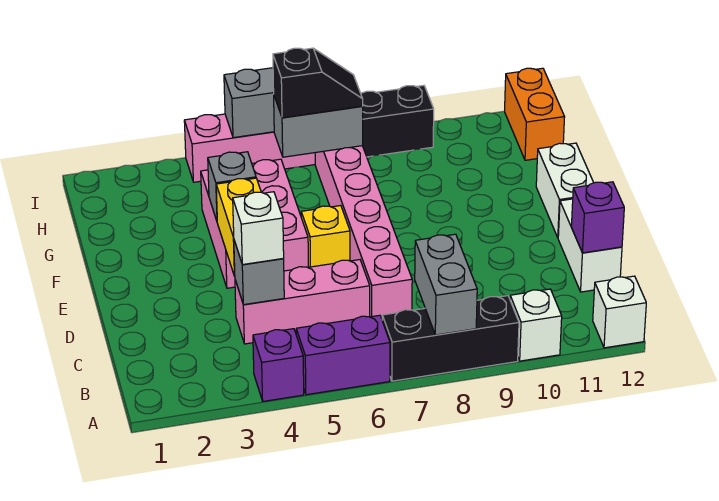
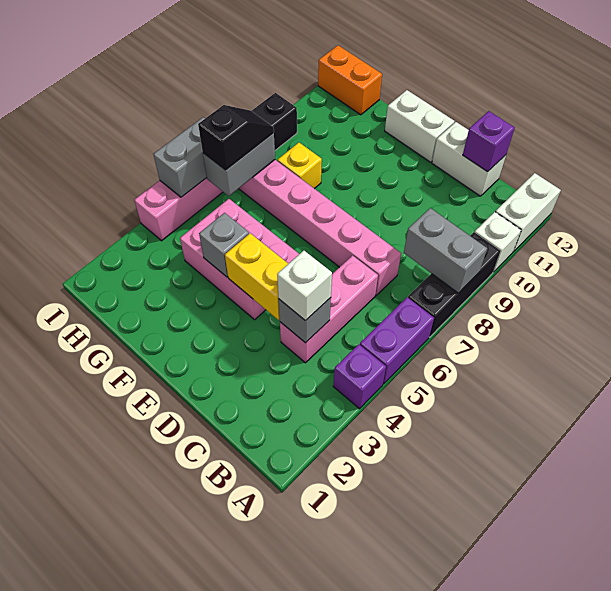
white brick A12 level 1 -> white brick A11:A12 level 1
yellow brick E6 level 1 -> yellow brick G8 level 1

